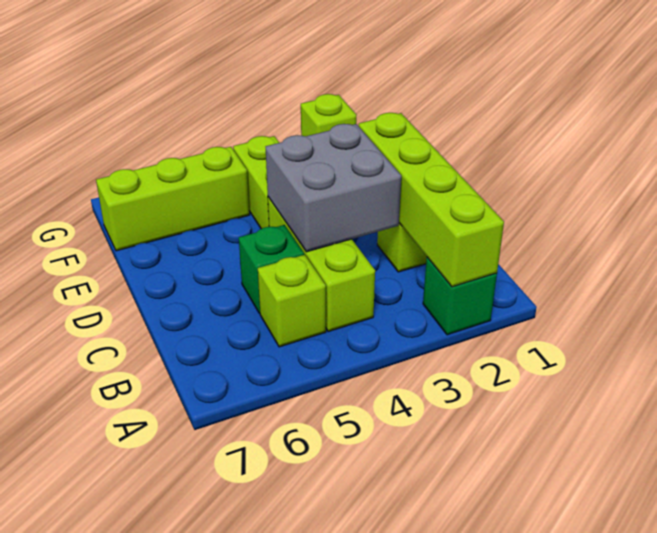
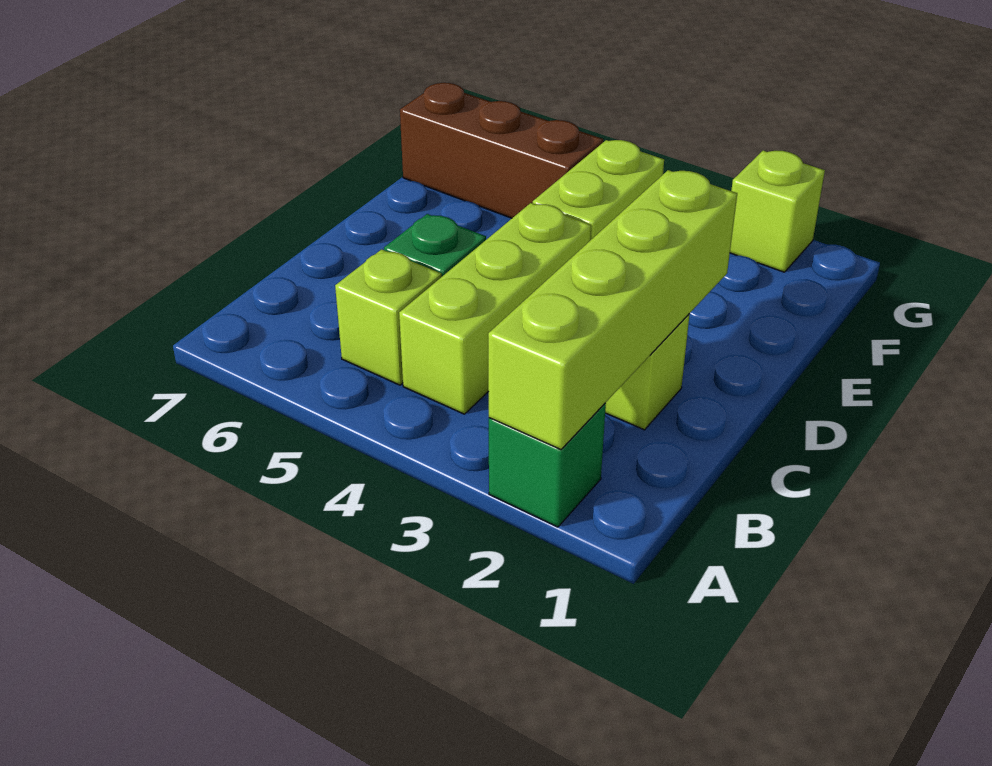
grey brick C3:D4 level 2 -> none
lime brick F5:F7 level 1 -> brown brick F5:F7 level 1

